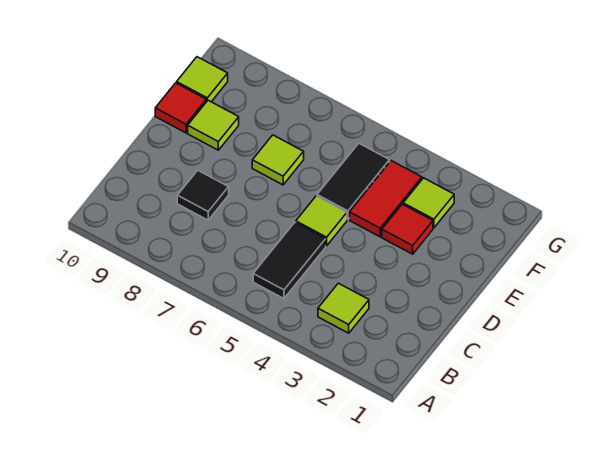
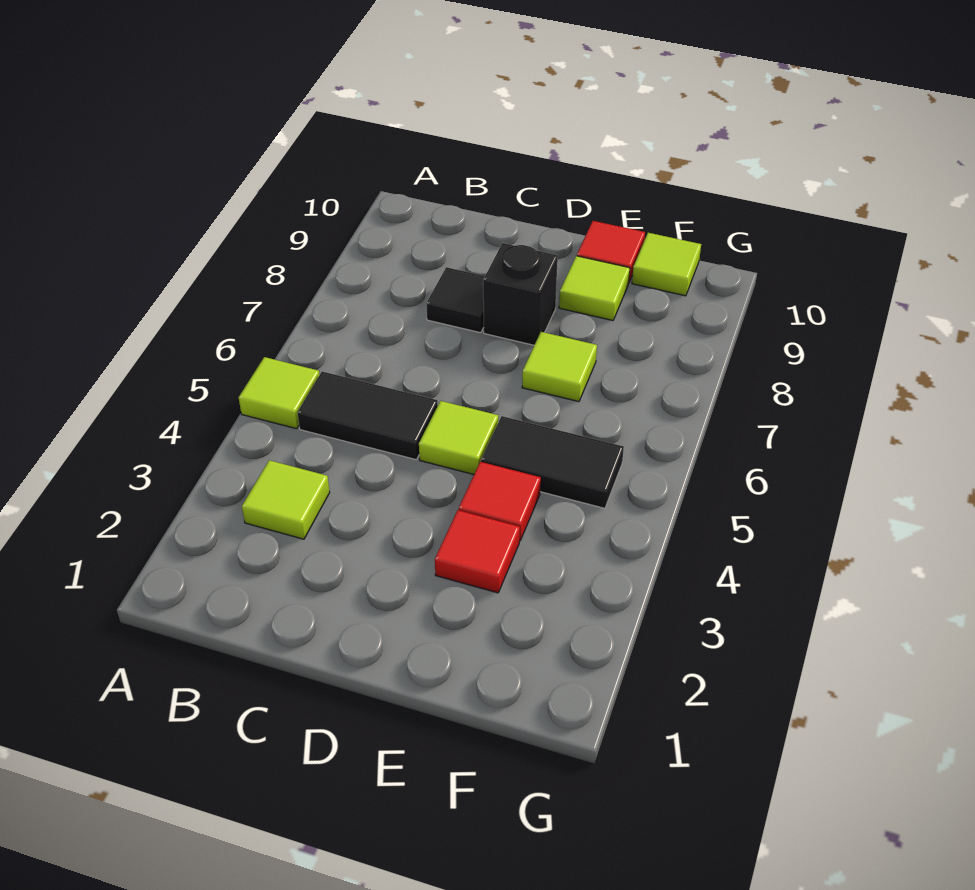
none -> black brick D8 level 1
red tile E4:F4 level 1 -> red tile E4 level 1
lime tile F3 level 1 -> lime tile A5 level 1

